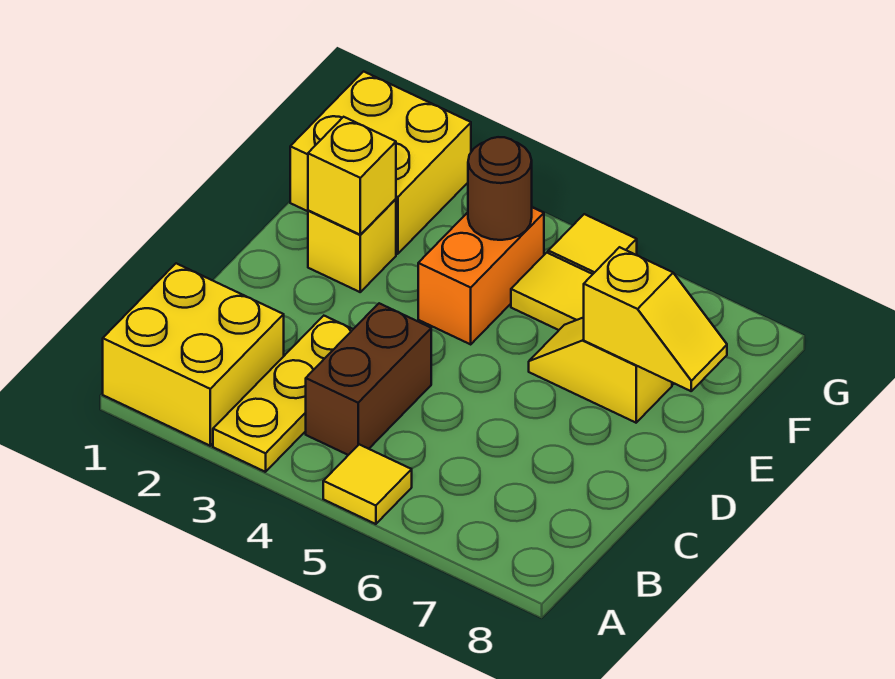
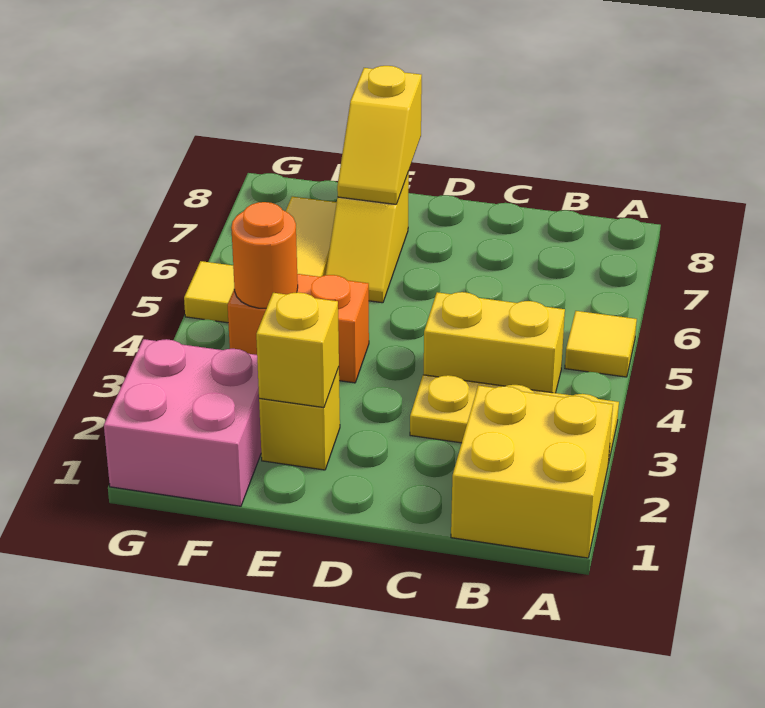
brown brick B4:C4 level 1 -> yellow brick B4:C4 level 1
yellow slope E7:E8 level 2 top 7 -> yellow slope E7:E8 level 2 top 8
yellow brick F1:G2 level 1 -> pink brick F1:G2 level 1
brown round brick F4 level 2 -> orange round brick F4 level 2

